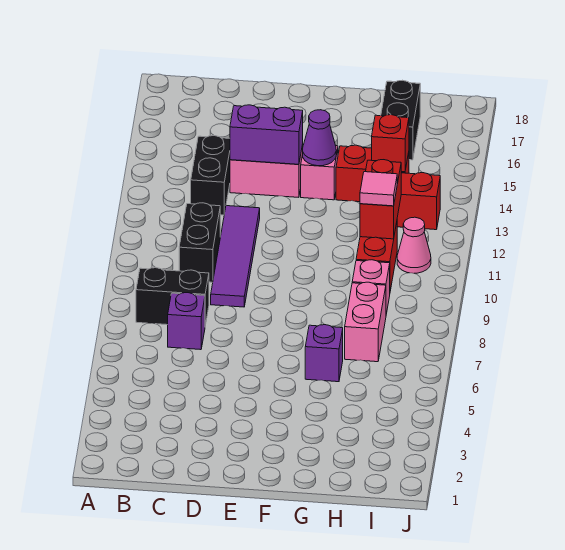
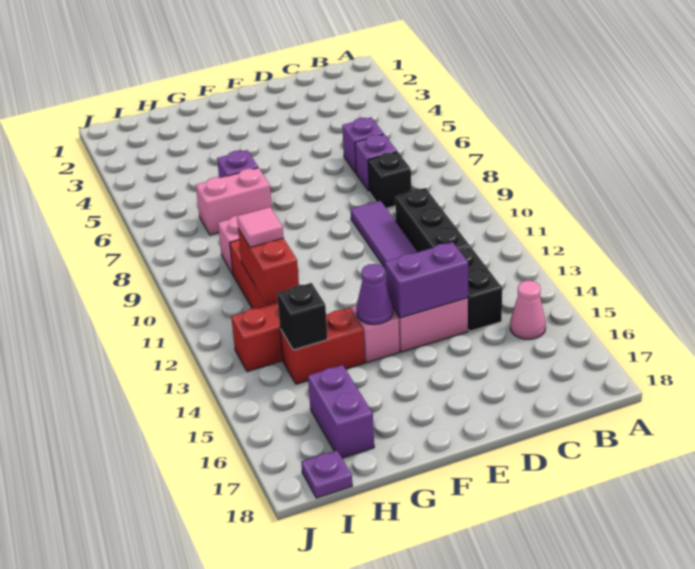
black brick B8:C8 level 1 -> black brick C8 level 1
none -> purple brick C6 level 1
black brick C10:C11 level 1 -> black brick C10:C12 level 1
pink brick H7:H8 level 1 -> pink brick G7:H7 level 1
red brick H14 level 2 -> black brick H14 level 2
black brick H16:H17 level 1 -> purple brick H16:H17 level 1
pink cone I11 level 1 -> pink cone B15 level 1
none -> purple plate I18 level 1

